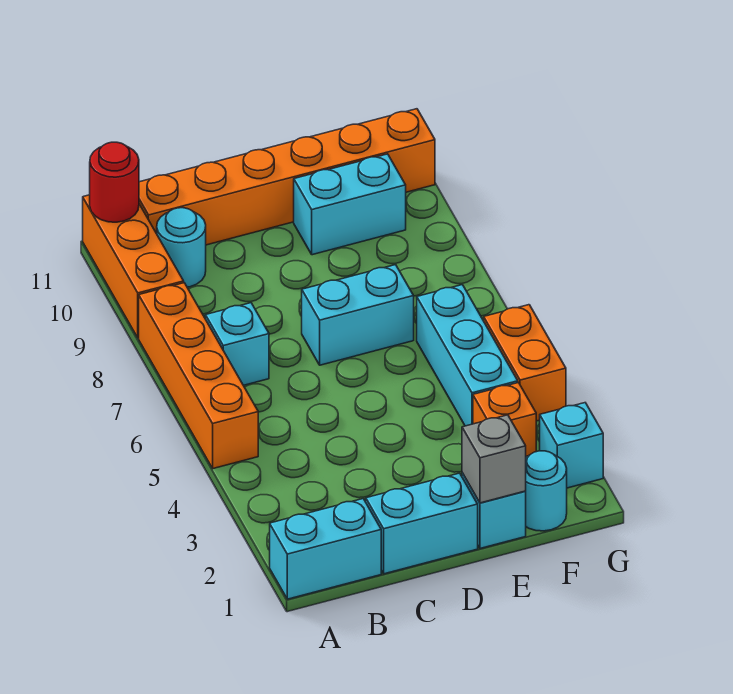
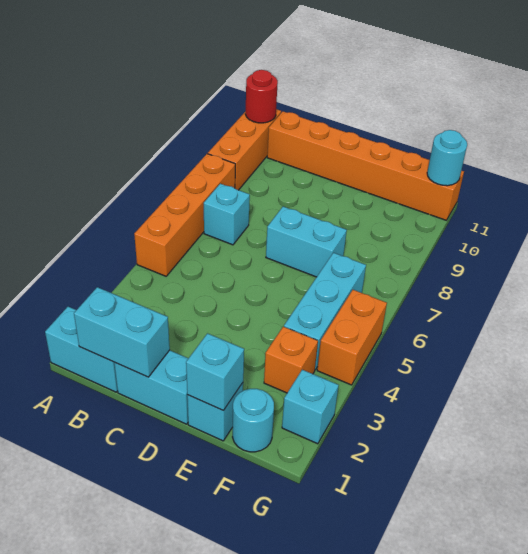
cyan round brick B10 level 1 -> cyan round brick G11 level 2
grey brick E1 level 2 -> cyan brick E1 level 2
cyan brick E10:F10 level 1 -> cyan brick B1:C1 level 2

